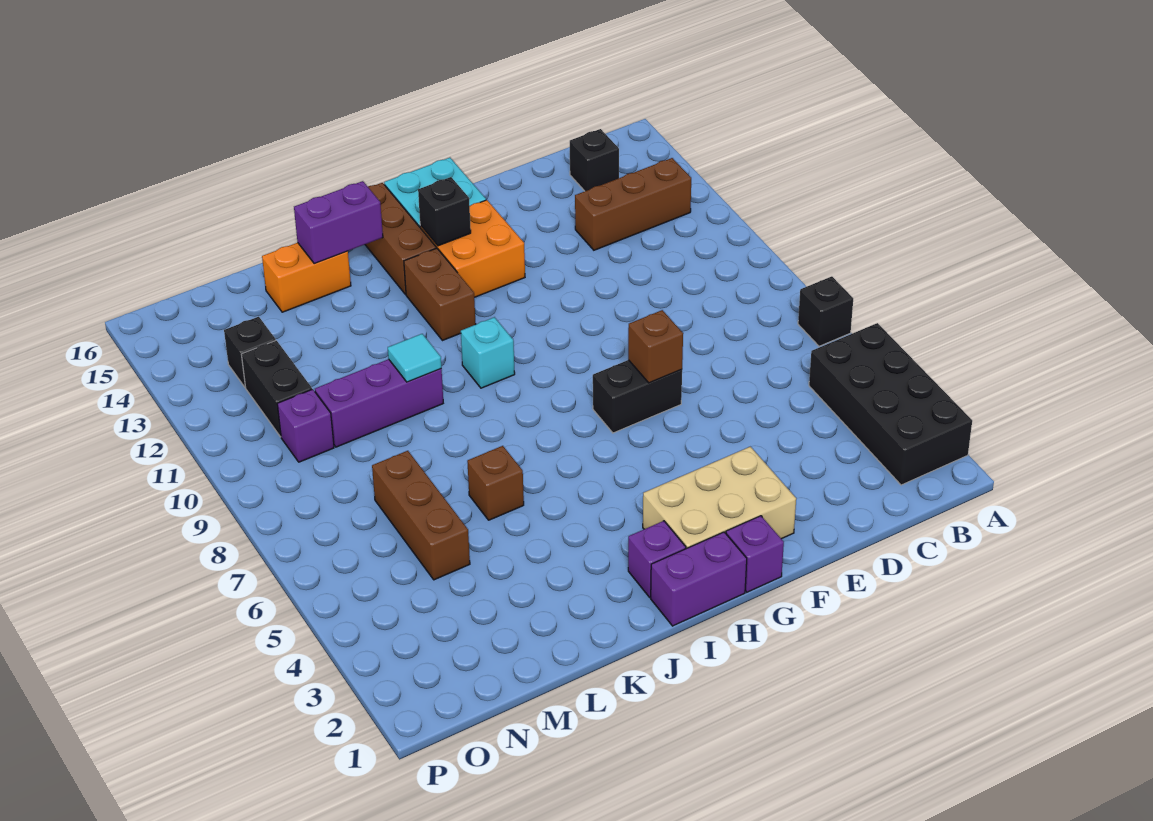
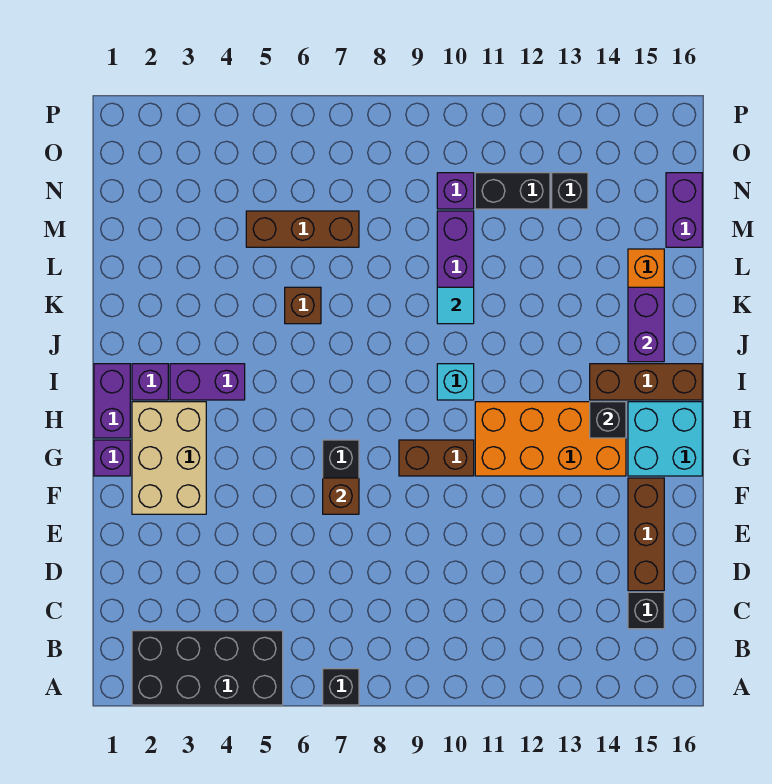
brown brick B13:D13 level 1 -> brown brick D15:F15 level 1
orange brick G13:H14 level 1 -> orange brick G11:H14 level 1
none -> purple brick I3:I4 level 1
brown brick I12:I13 level 1 -> brown brick G9:G10 level 1
none -> purple brick M16:N16 level 1

